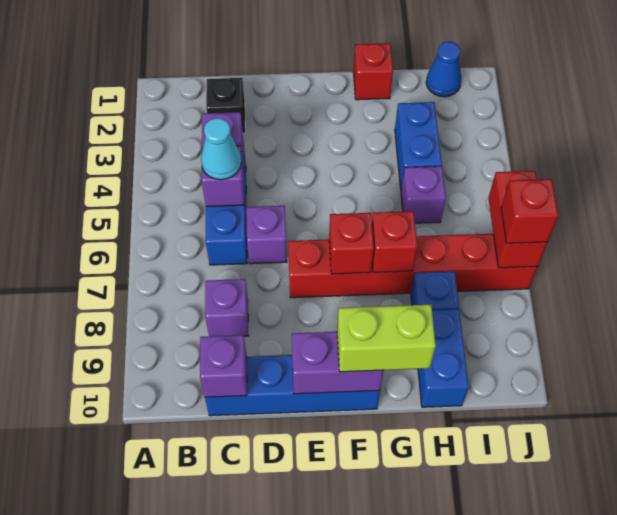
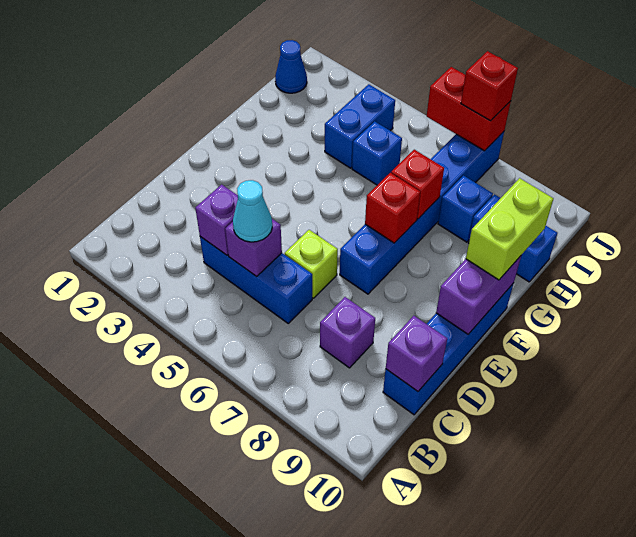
black brick C2 level 1 -> none
purple brick D6 level 1 -> lime brick D6 level 1
red brick E7:J7 level 1 -> blue brick E7:J7 level 1
red brick G1 level 1 -> none
blue brick H3:H4 level 1 -> blue brick H4:I4 level 1
purple brick H5 level 1 -> blue brick H5 level 1

